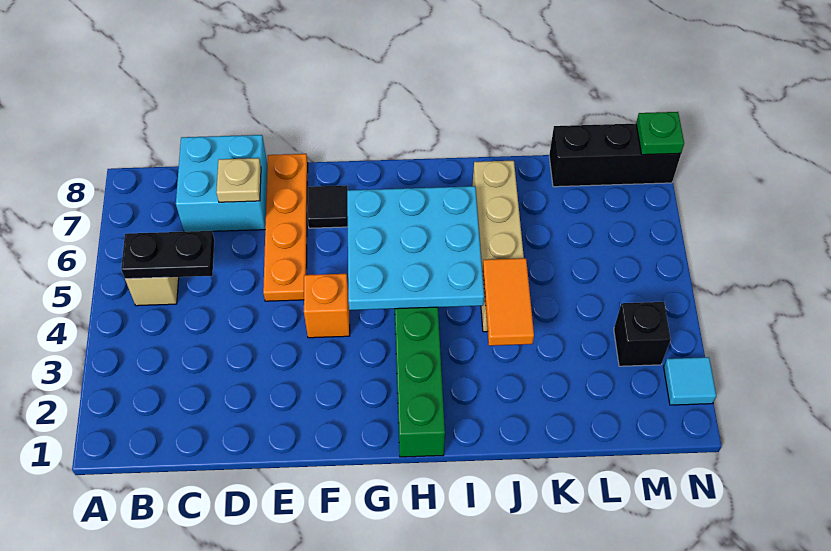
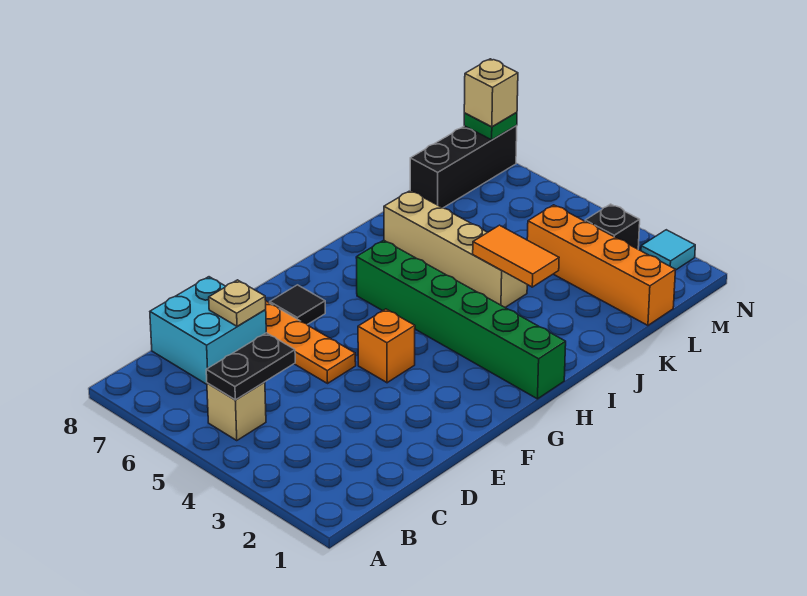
cyan plate G4:I6 level 2 -> none
none -> orange brick L1:L4 level 1
none -> tan brick N8 level 3

